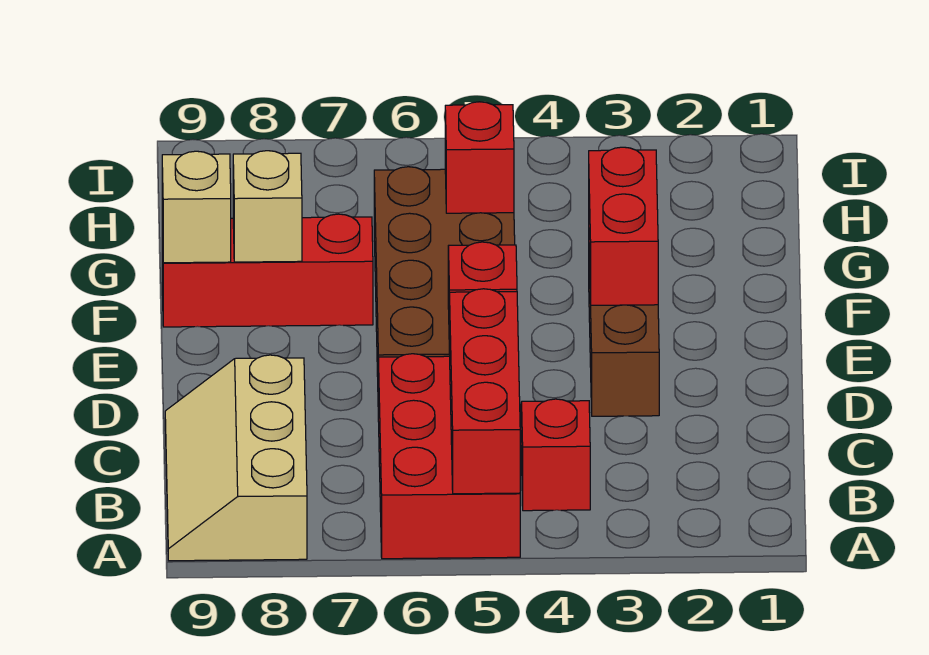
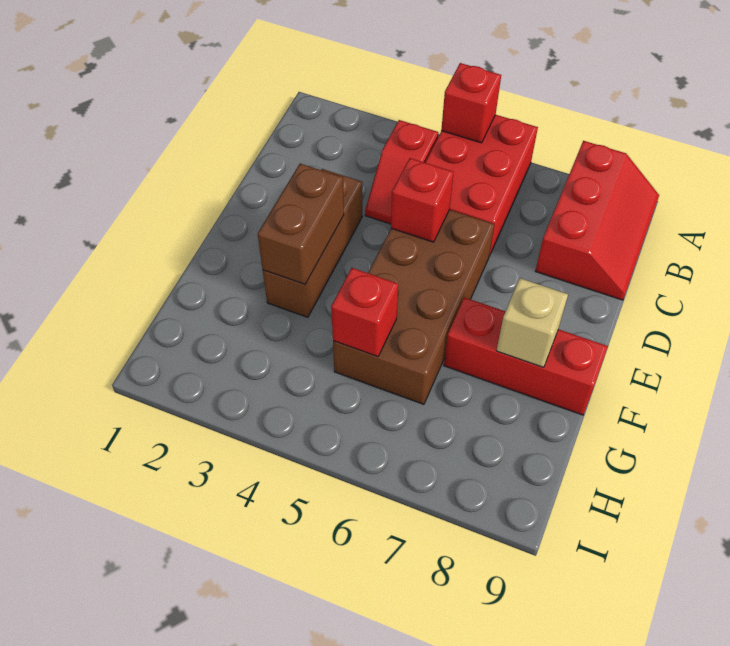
red brick A5:C5 level 2 -> red brick A5 level 2
tan slope A8:C9 level 1 top 8 -> red slope A8:C9 level 1 top 8
red brick E3:F3 level 2 -> brown brick E3:F3 level 2
tan brick F9 level 2 -> none

